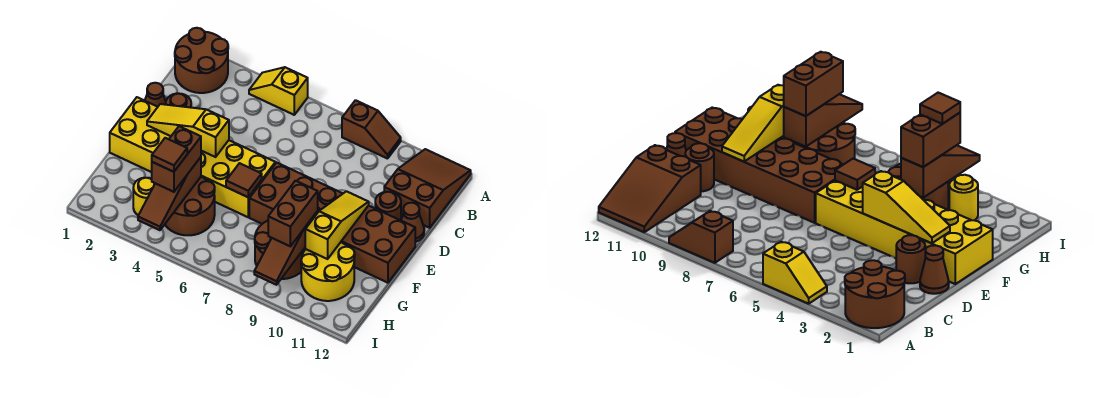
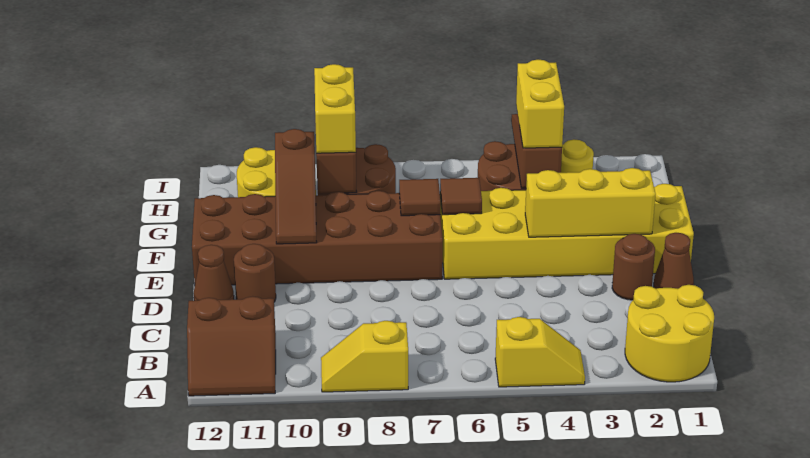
brown round brick A1:B2 level 1 -> yellow round brick A1:B2 level 1
brown slope A8:A9 level 1 top 8 -> yellow slope A8:A9 level 1 top 8
brown slope A11:C12 level 1 top C -> brown slope A11:B12 level 1 top B
yellow slope E2:E4 level 2 top 4 -> yellow brick E2:E4 level 2
yellow slope E10:G10 level 2 top G -> brown slope E10:G10 level 2 top G
brown brick G4:H4 level 3 -> yellow brick G4:H4 level 3
brown brick G9:H9 level 3 -> yellow brick G9:H9 level 3
brown tile H4 level 4 -> brown tile F7 level 2

